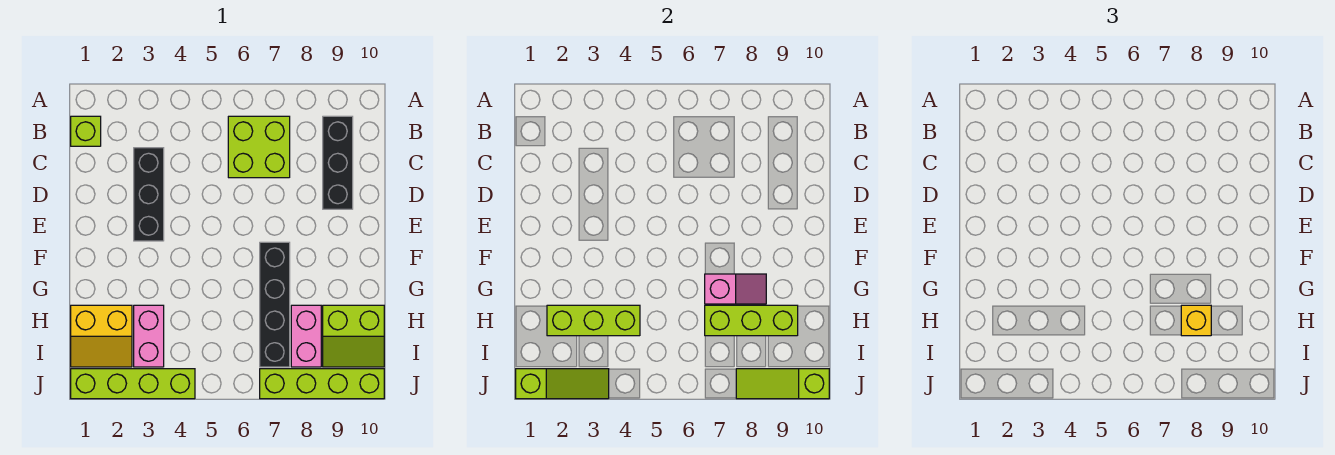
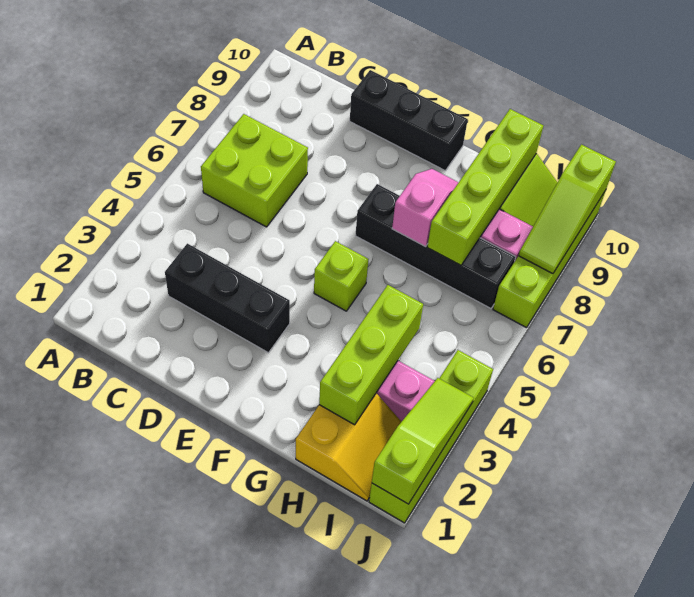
lime brick B1 level 1 -> lime brick F5 level 1
black brick B9:D9 level 1 -> black brick D10:F10 level 1
lime brick H7:H9 level 2 -> lime brick H7:H10 level 2
yellow brick H8 level 3 -> none

